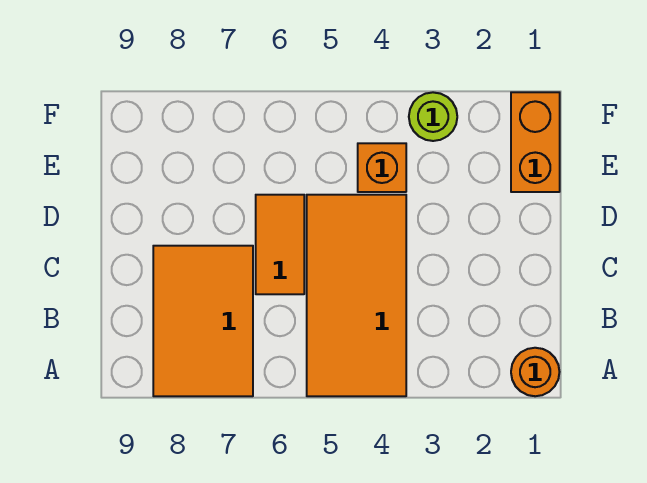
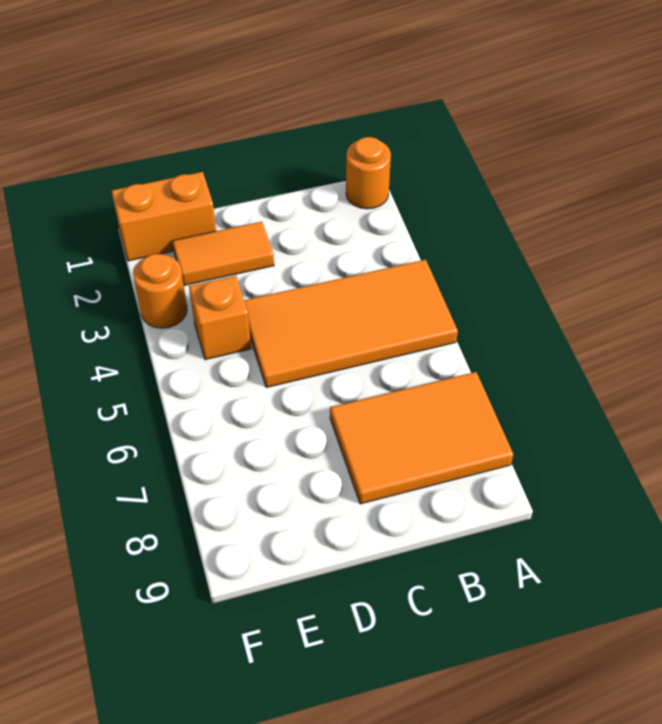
orange tile C6:D6 level 1 -> orange tile D2:E2 level 1
lime round brick F3 level 1 -> orange round brick F3 level 1

